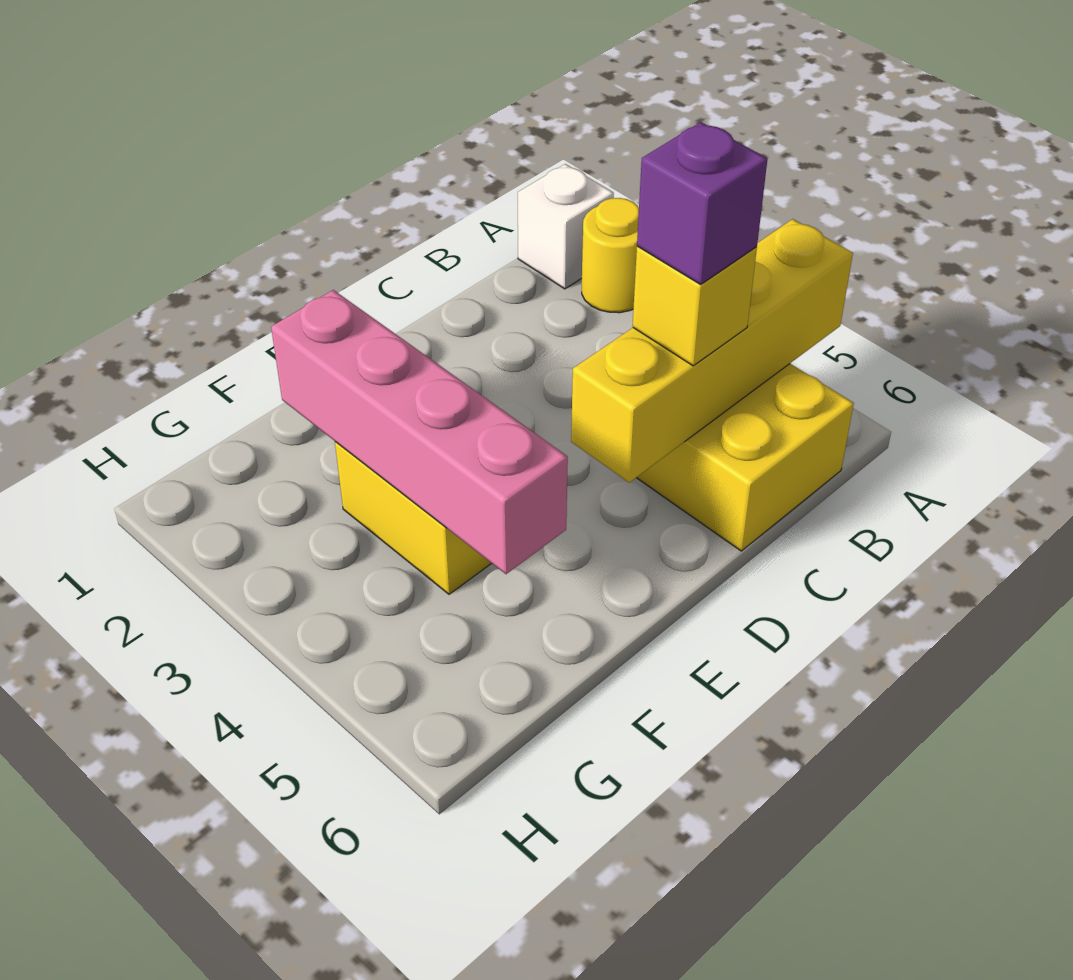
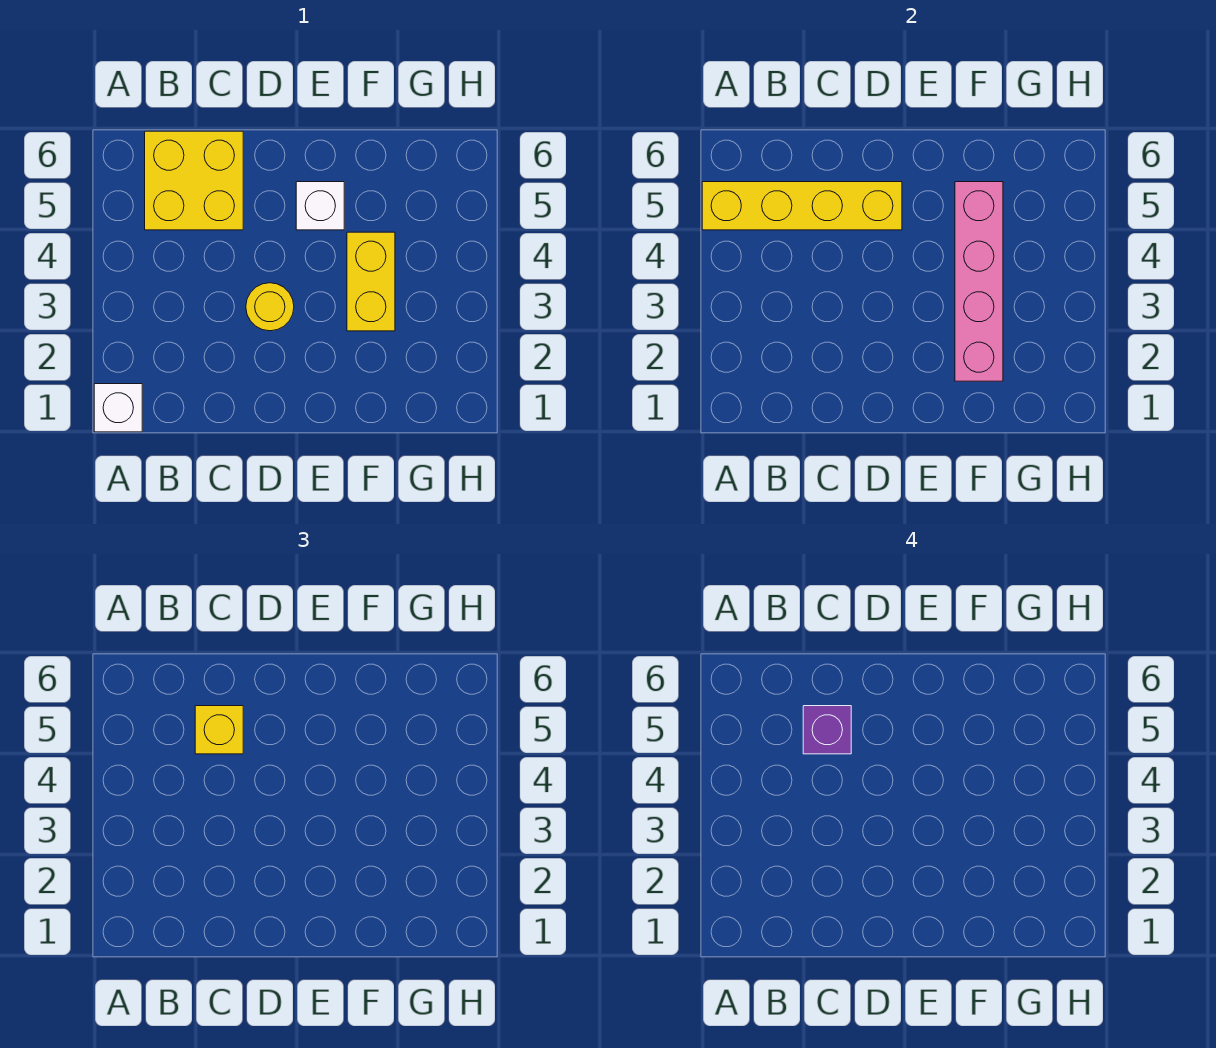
yellow round brick A2 level 1 -> yellow round brick D3 level 1
none -> white brick E5 level 1

